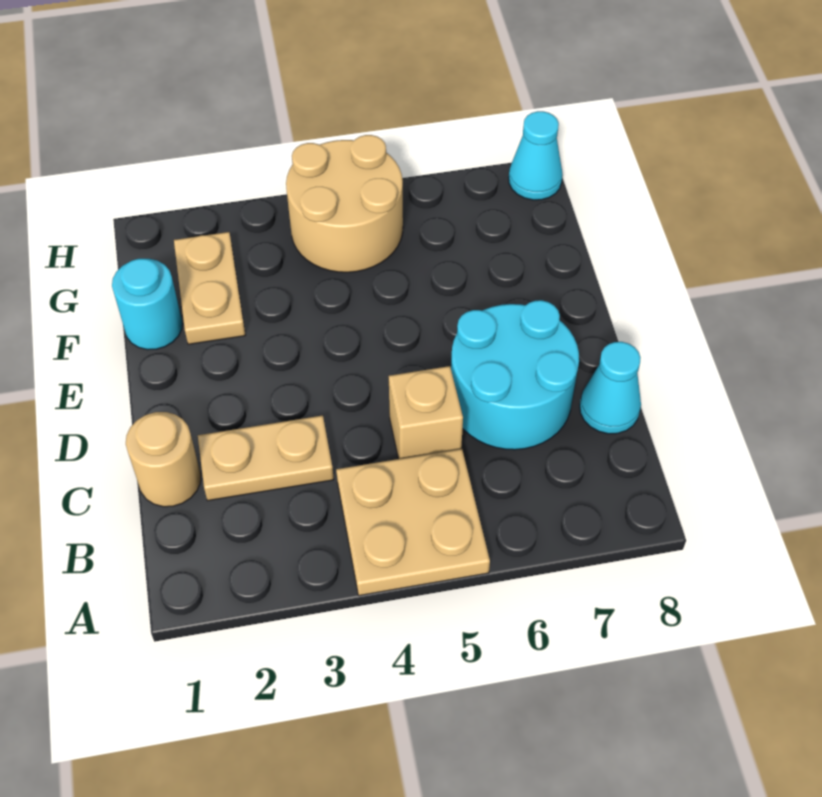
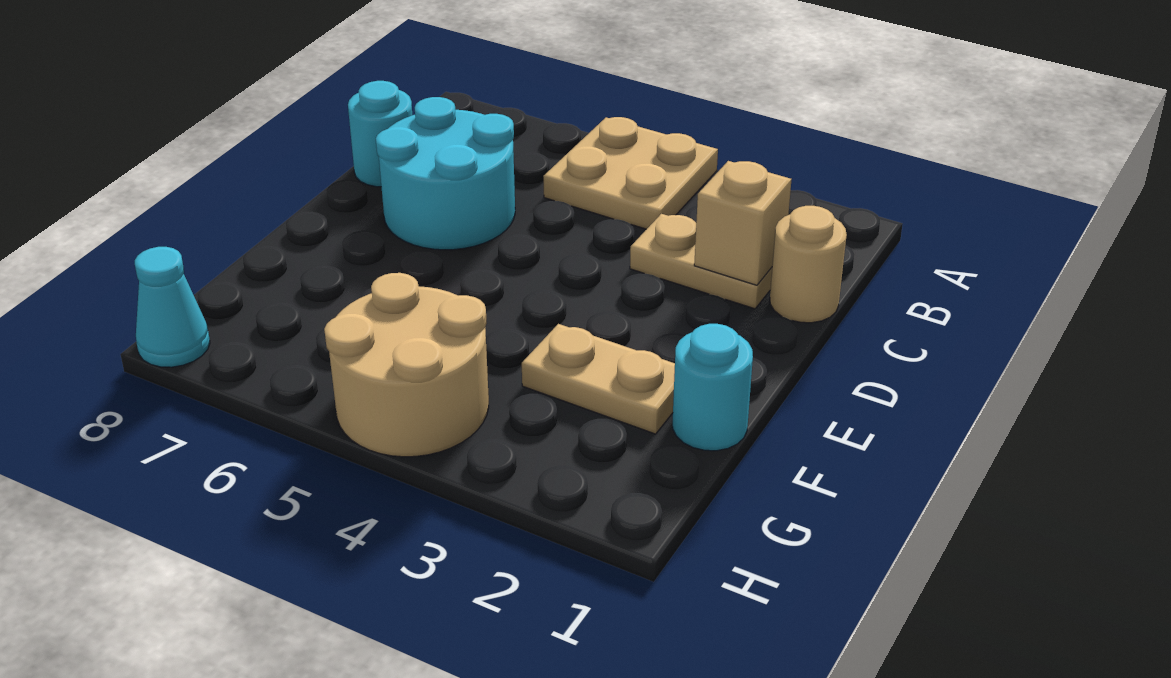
tan brick C5 level 1 -> tan brick C2 level 2
cyan cone C8 level 1 -> cyan round brick C8 level 1
tan plate F2:G2 level 1 -> tan plate F2:F3 level 1

